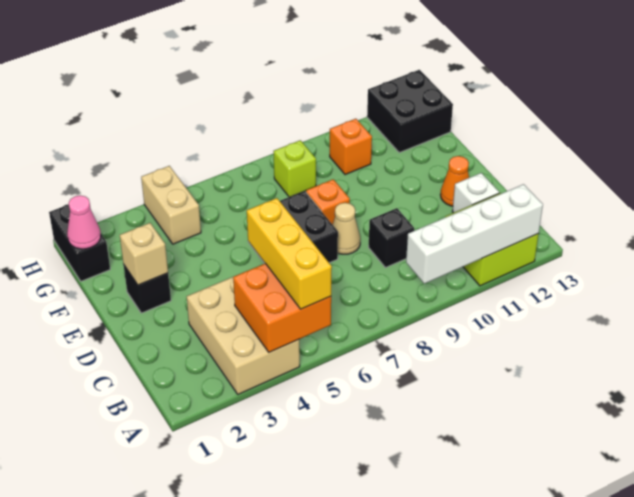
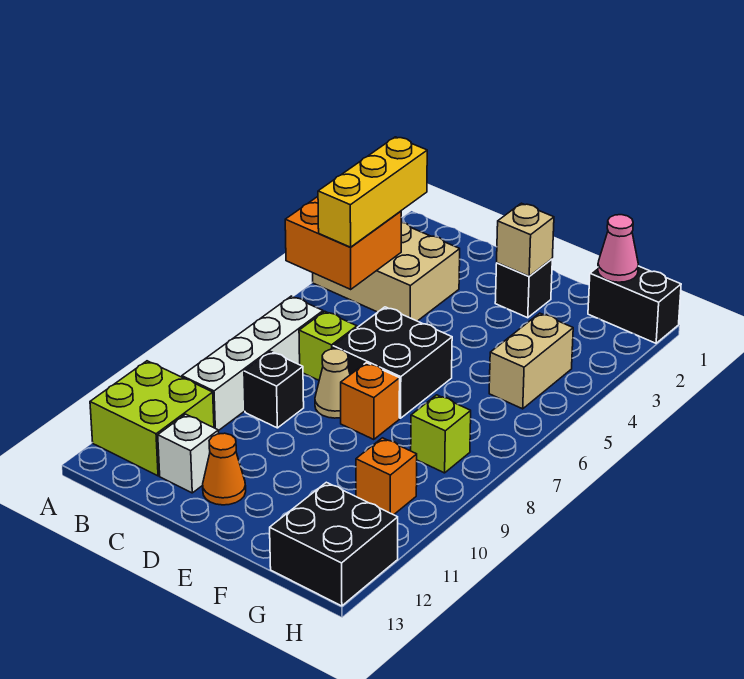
yellow brick A5:C5 level 3 -> yellow brick B3:B5 level 3
white brick A9:A12 level 2 -> white brick B7:B10 level 1
none -> lime brick C7 level 1
tan brick G4:H4 level 1 -> tan brick G4:G5 level 1

